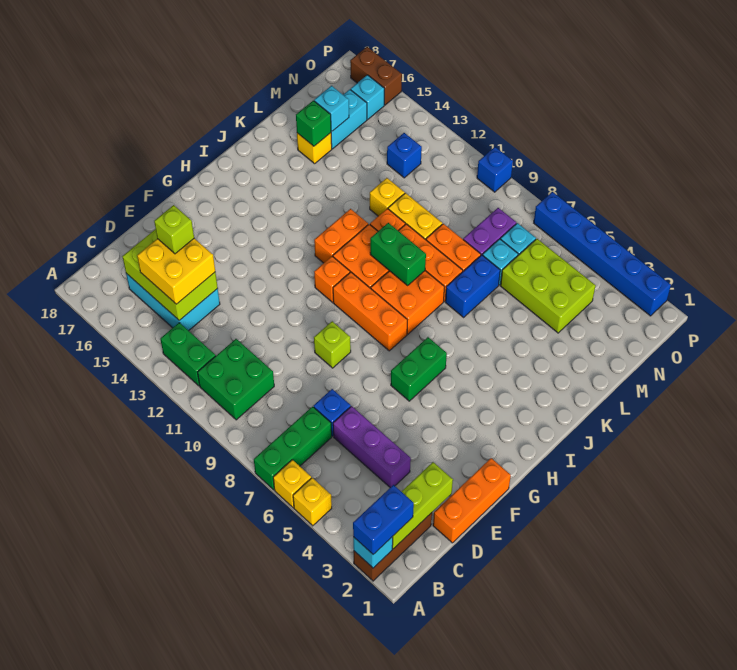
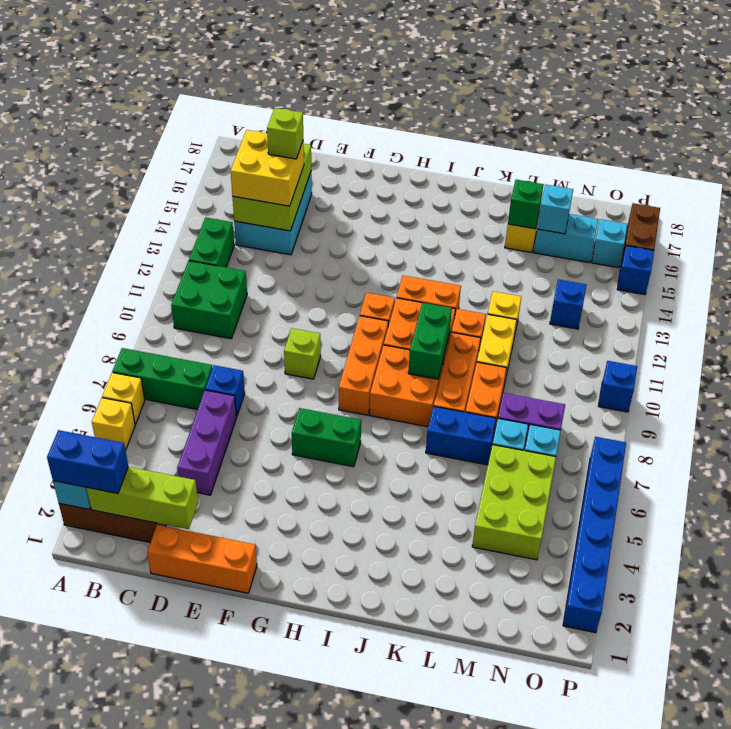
none -> blue brick P15 level 1

